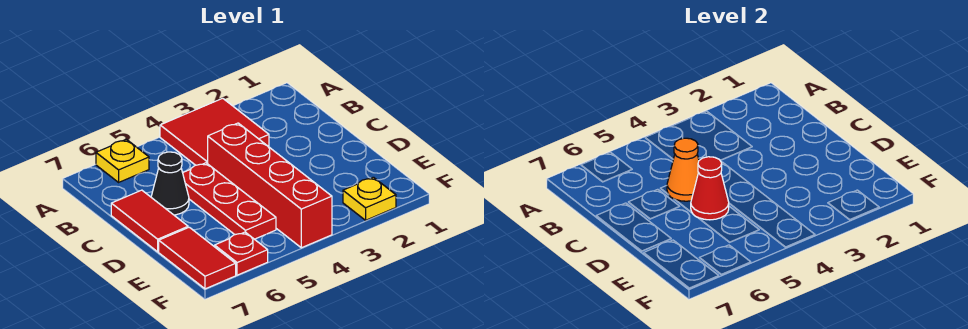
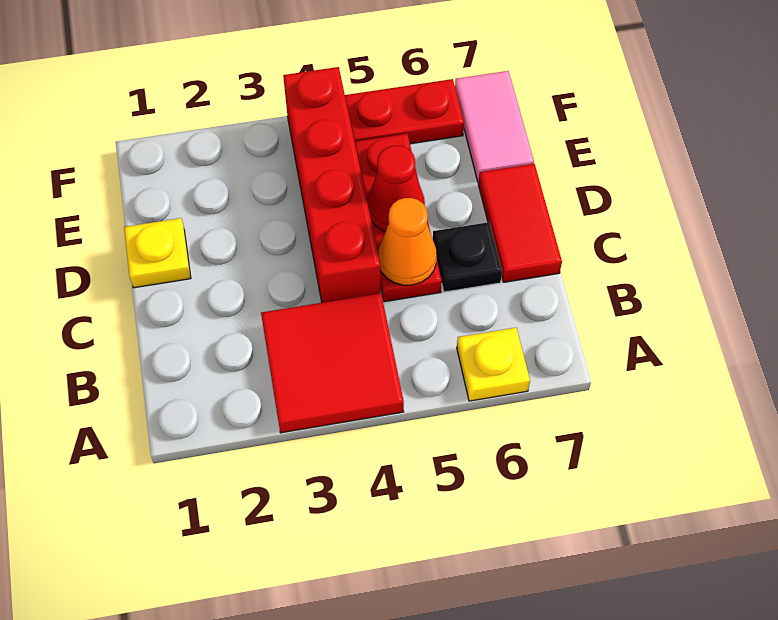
black cone C6 level 1 -> black plate C6 level 1
red tile E7:F7 level 1 -> pink tile E7:F7 level 1
yellow plate F2 level 1 -> yellow plate D1 level 1
red plate F6 level 1 -> red plate F5:F6 level 1

